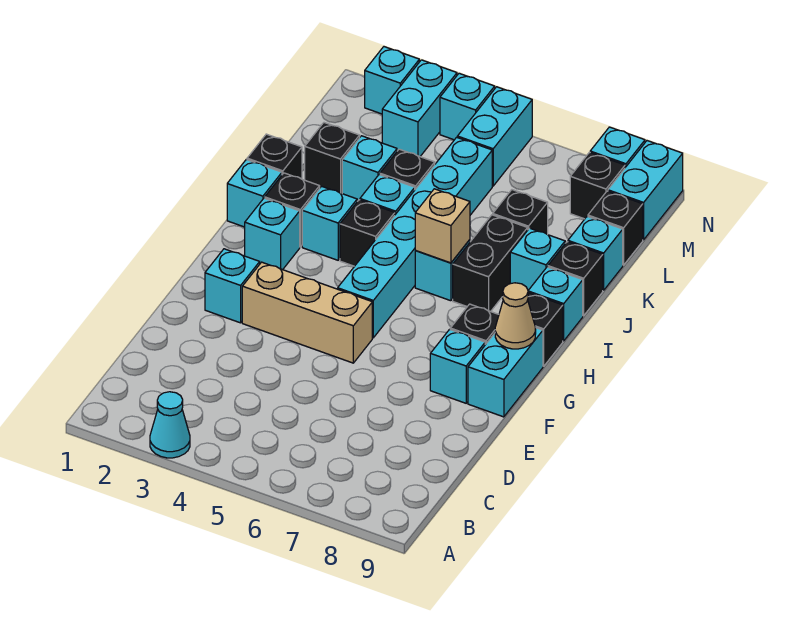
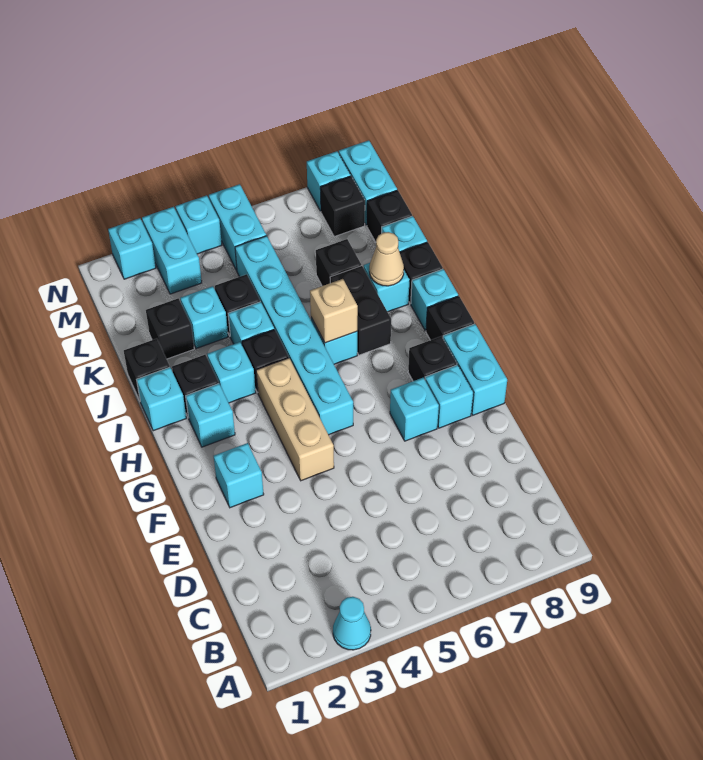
tan brick F3:F5 level 1 -> tan brick F4:H4 level 1
none -> cyan brick F7 level 1
tan cone G9 level 2 -> tan cone J8 level 2

